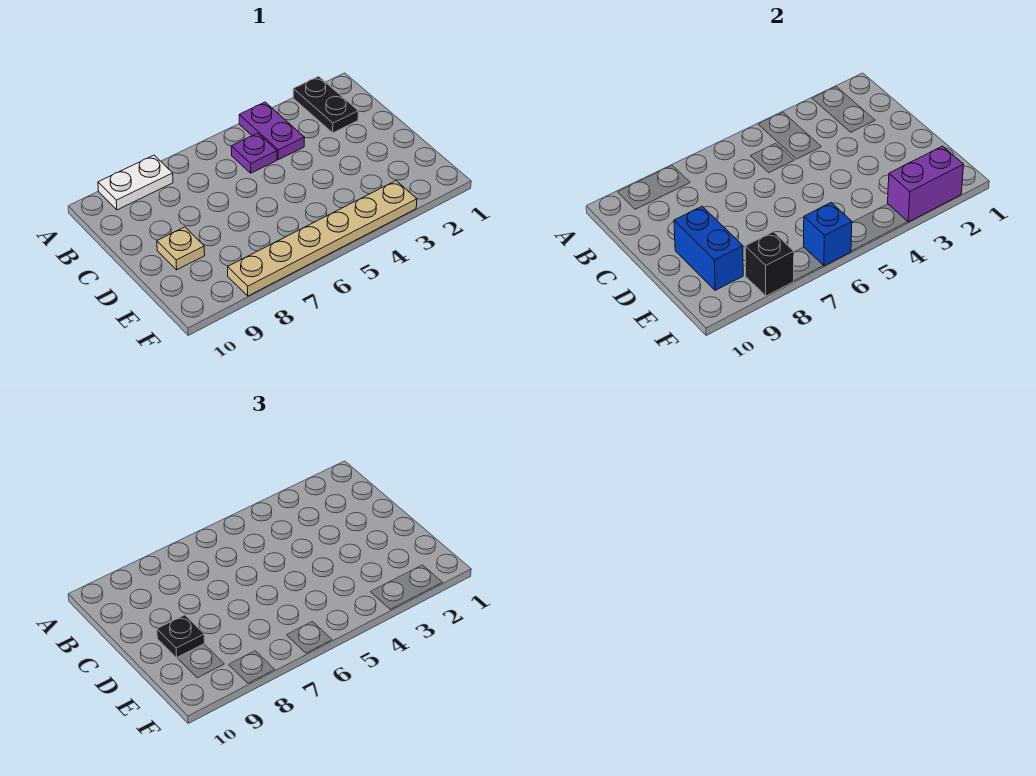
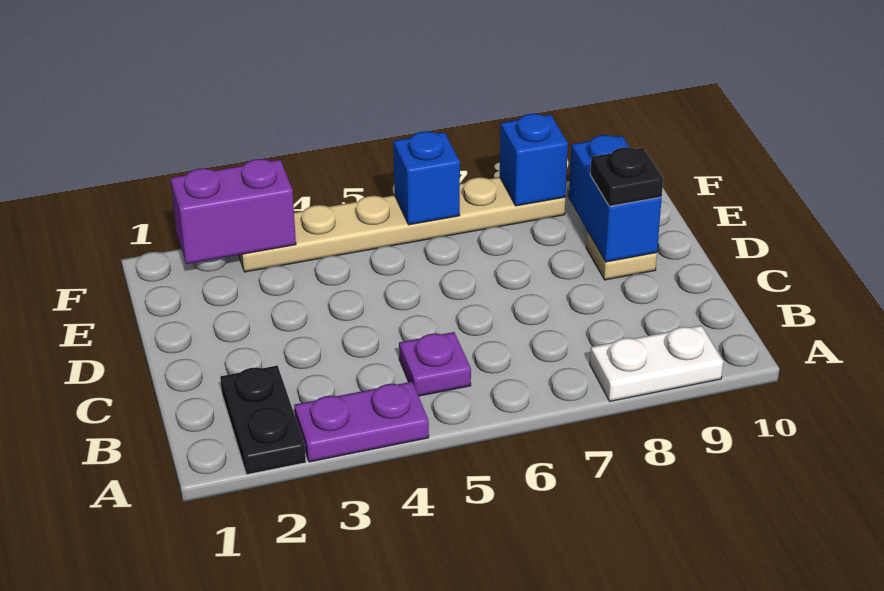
purple plate A4:B4 level 1 -> purple plate A3:A4 level 1
black brick F8 level 2 -> blue brick F8 level 2

